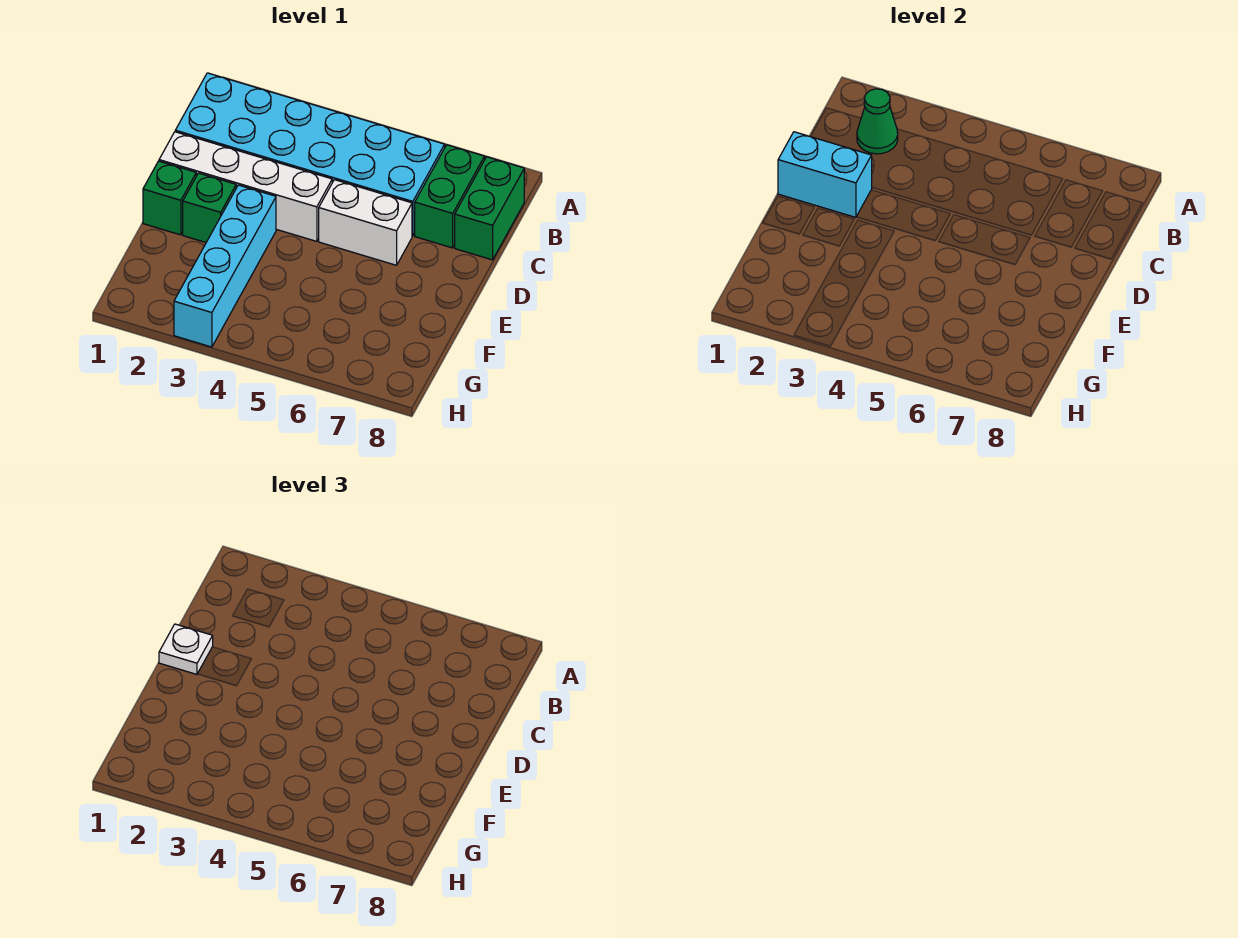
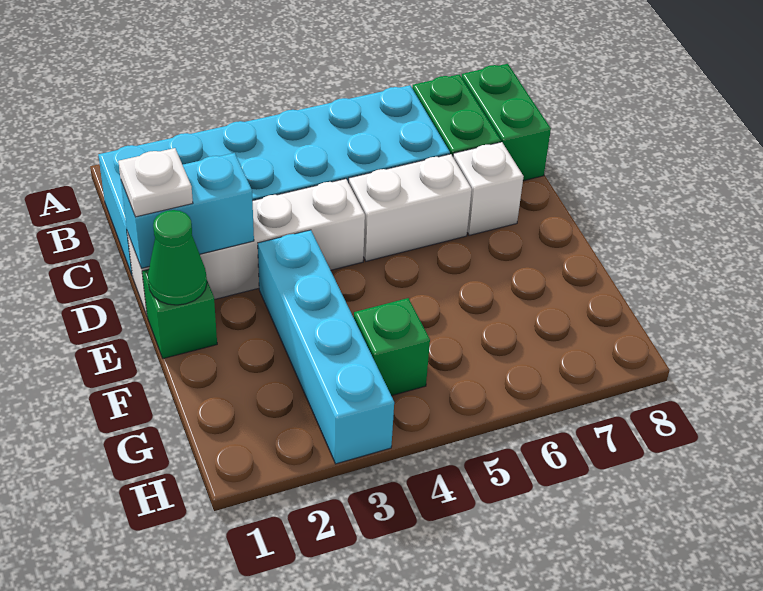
green cone B2 level 2 -> green cone E1 level 2
none -> white brick D7 level 1
green brick E2 level 1 -> green brick G4 level 1

